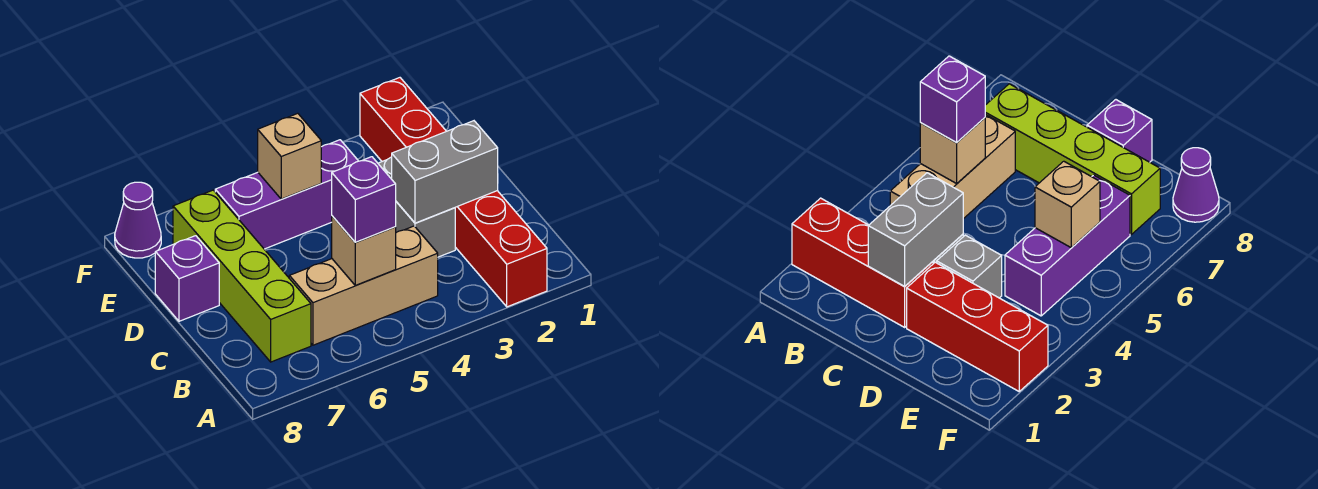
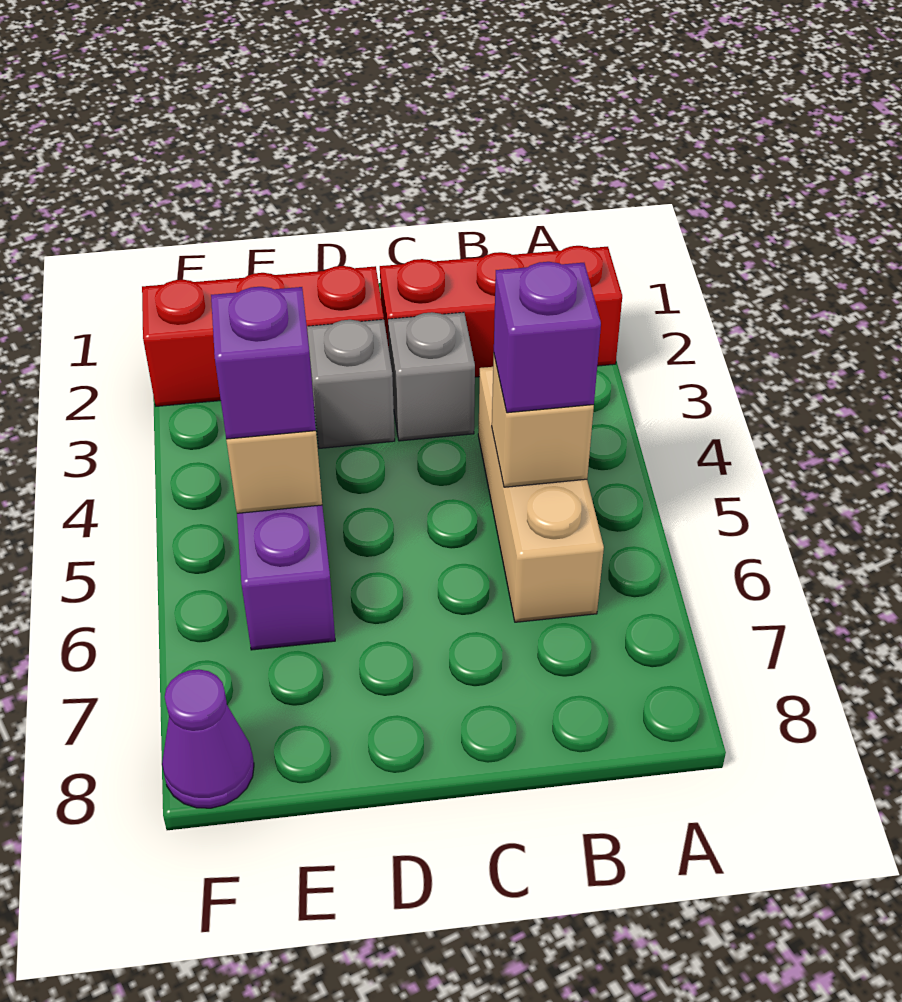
lime brick B7:E7 level 1 -> none
grey brick C2:C3 level 2 -> none
purple brick D8 level 1 -> purple brick E5 level 3

